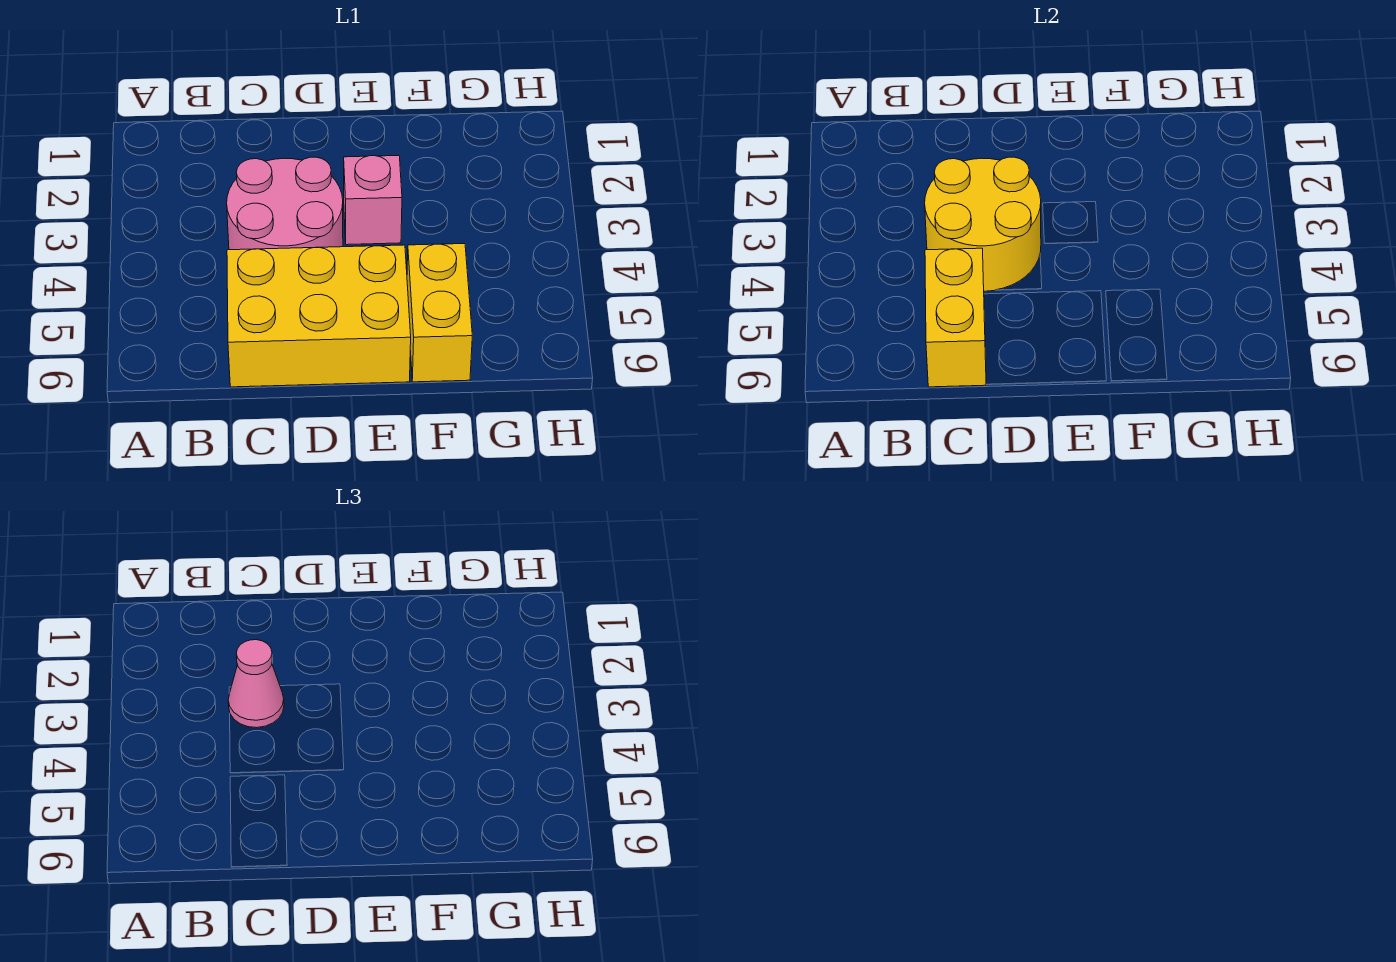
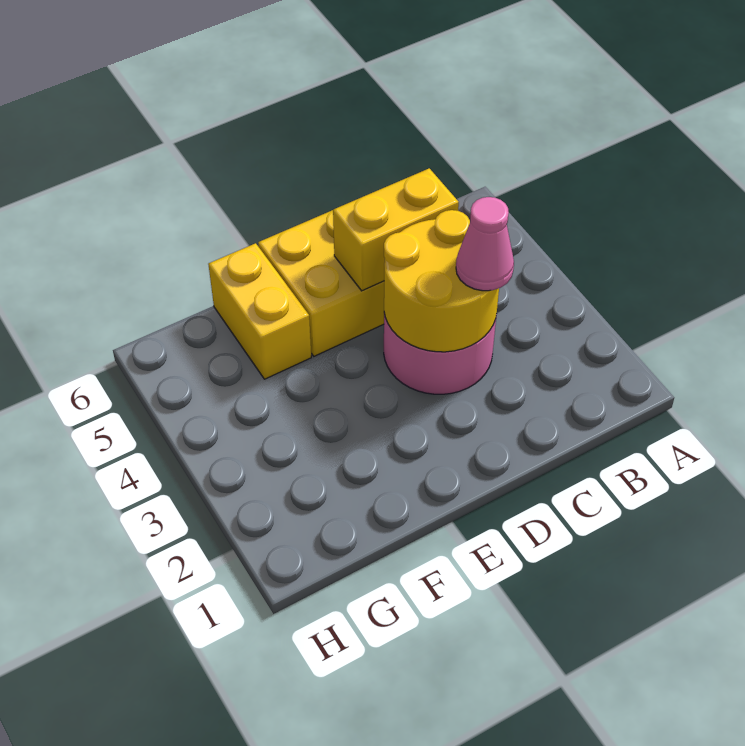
yellow brick C5:C6 level 2 -> yellow brick C5:D5 level 2
pink brick E3 level 1 -> none

